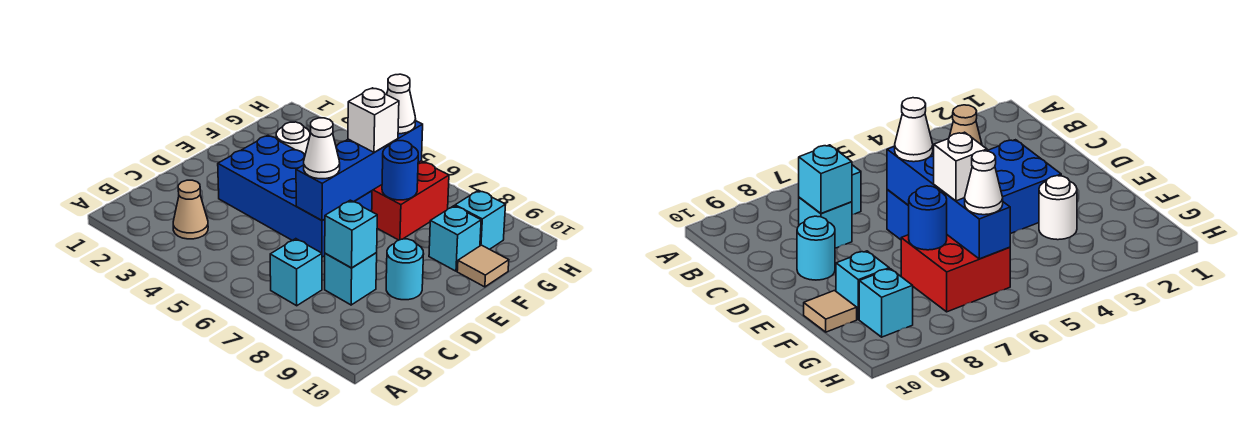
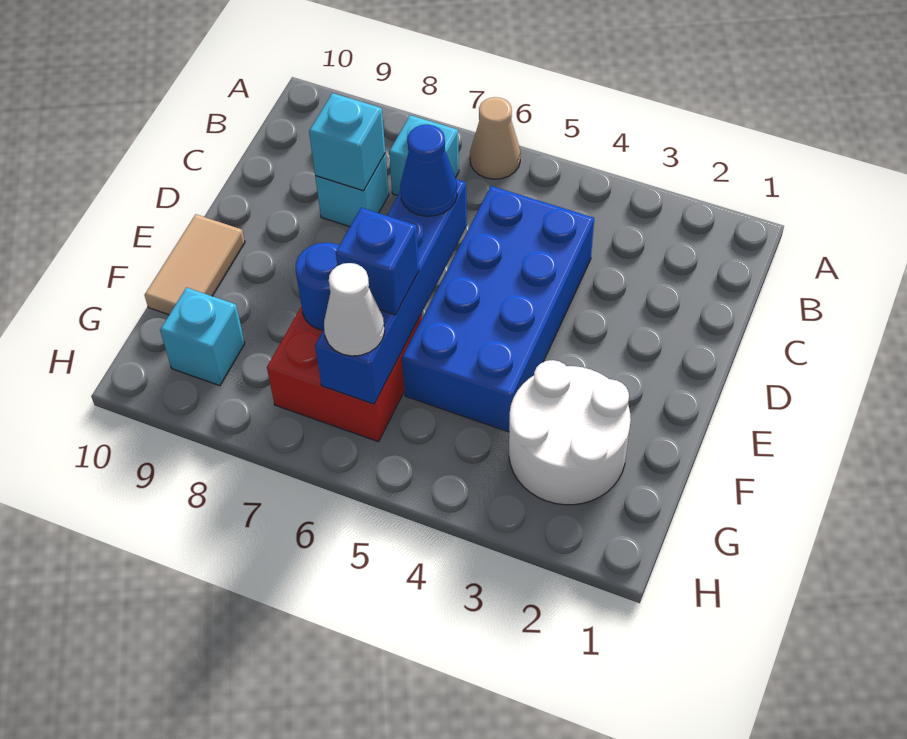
tan cone B3 level 1 -> tan cone A6 level 1
blue brick D3:E6 level 1 -> blue brick C4:F5 level 1
white cone D6 level 3 -> blue cone D6 level 3
cyan round brick D9 level 1 -> none
white round brick F3 level 1 -> white round brick F2:G3 level 1
white brick F6 level 3 -> blue brick F6 level 3
cyan brick F9 level 1 -> none
tan tile F10 level 1 -> tan tile E10:F10 level 1

